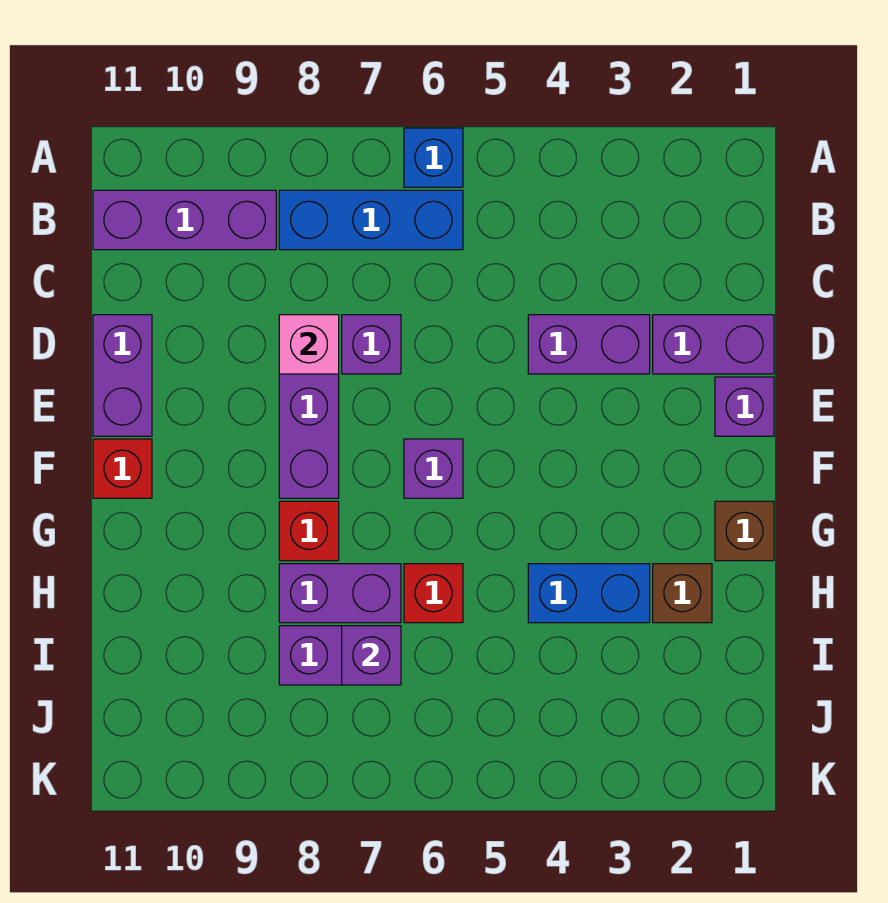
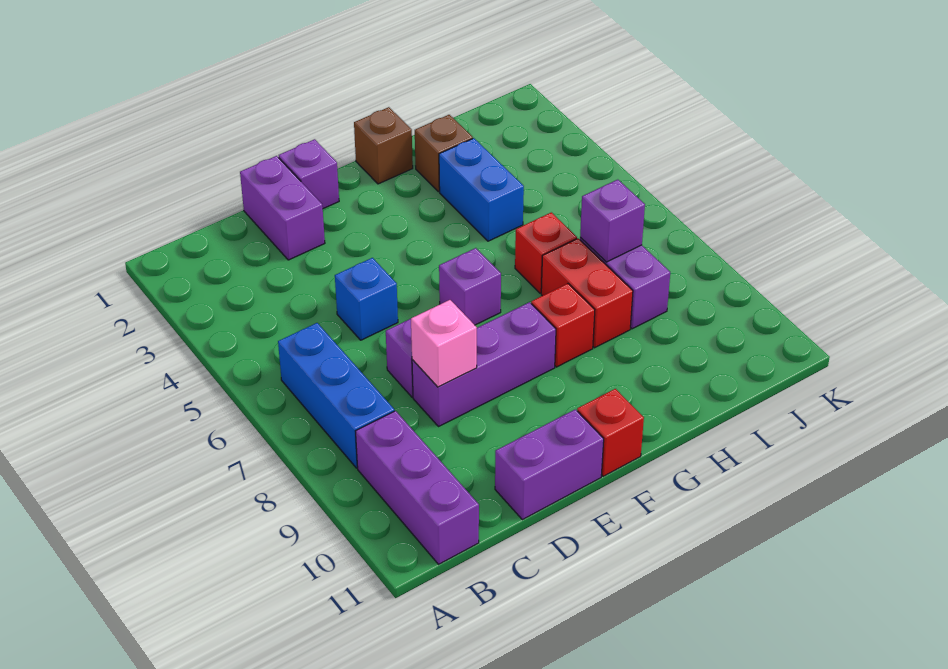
blue brick A6 level 1 -> blue brick D5 level 1
purple brick D3:D4 level 1 -> none
purple brick H7:H8 level 1 -> red brick H7:H8 level 1

